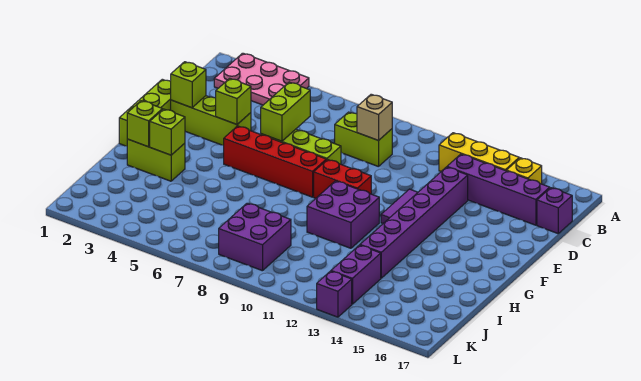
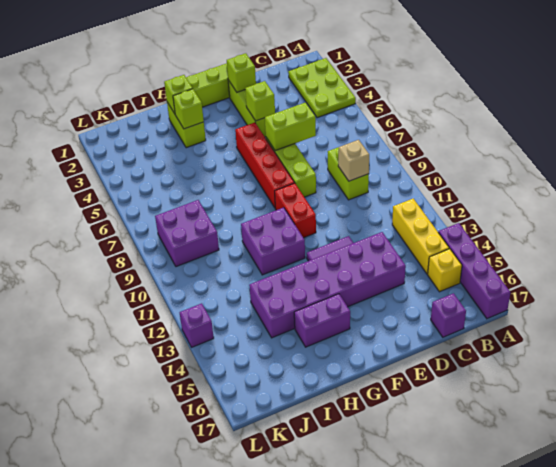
pink plate A2:B4 level 1 -> lime plate A2:B4 level 1
purple brick C13:C16 level 1 -> purple brick A14:A17 level 1
purple brick D13:I13 level 1 -> purple brick D13:I14 level 1
purple brick J13:K13 level 1 -> purple brick G15:H15 level 1

